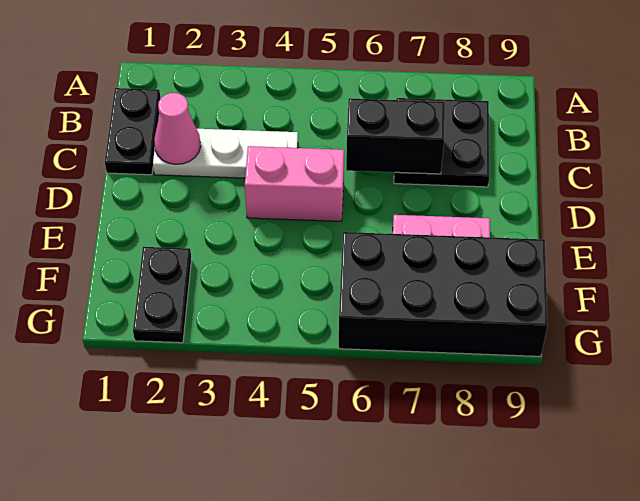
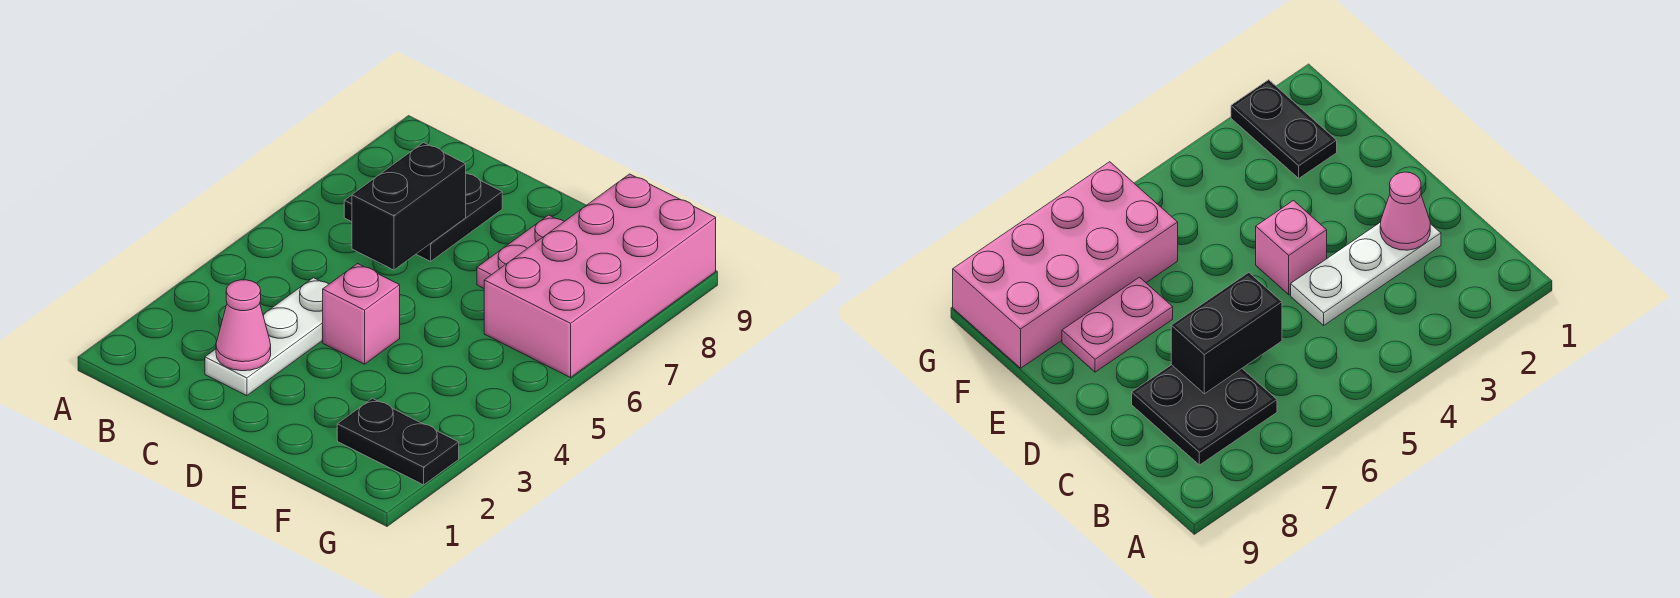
black plate B1:C1 level 1 -> none
pink brick D4:D5 level 1 -> pink brick D4 level 1
black brick F6:G9 level 1 -> pink brick F6:G9 level 1

